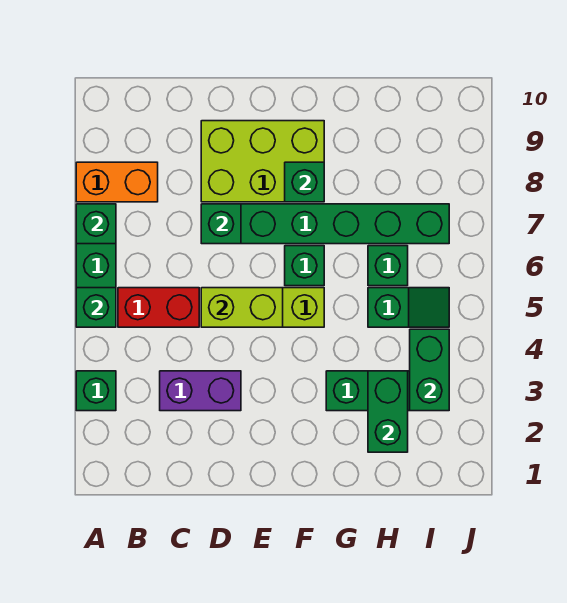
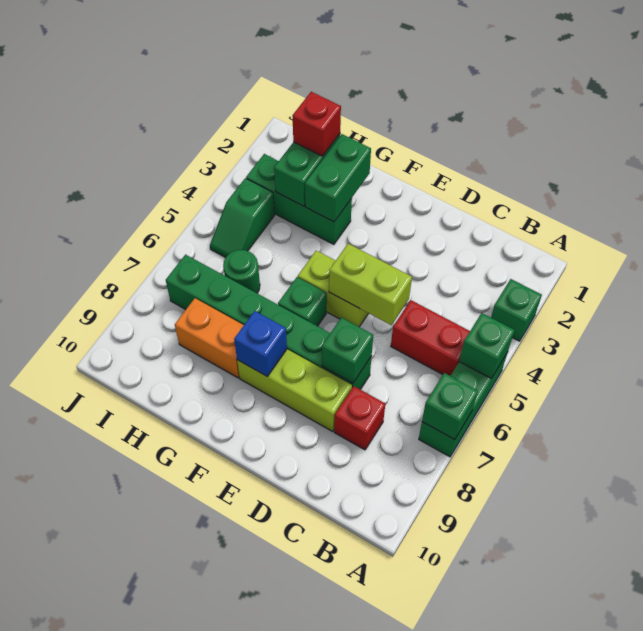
orange brick A8:B8 level 1 -> orange brick G8:H8 level 1
purple brick C3:D3 level 1 -> none
none -> red brick C8 level 1
lime brick D8:F9 level 1 -> lime brick D8:F8 level 1
green brick F8 level 2 -> blue brick F8 level 2
none -> red brick H2 level 3
green slope H5:I5 level 1 top H -> green slope I4:I5 level 1 top 4
green brick H6 level 1 -> green round brick H6 level 1
green brick I3:I4 level 2 -> green brick G2:G3 level 2

